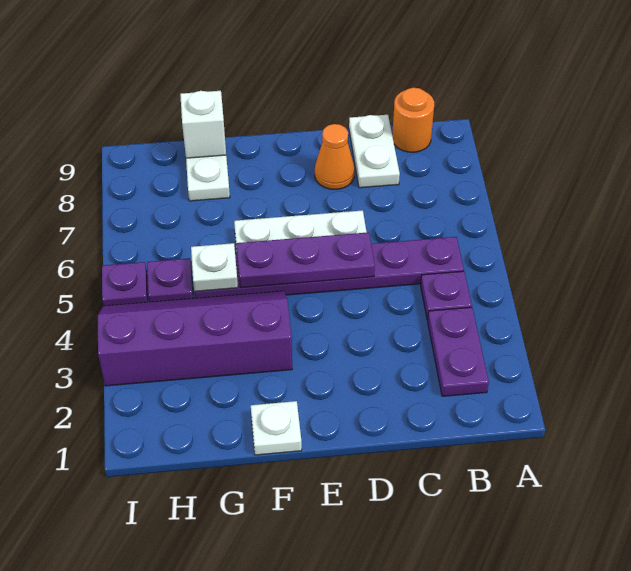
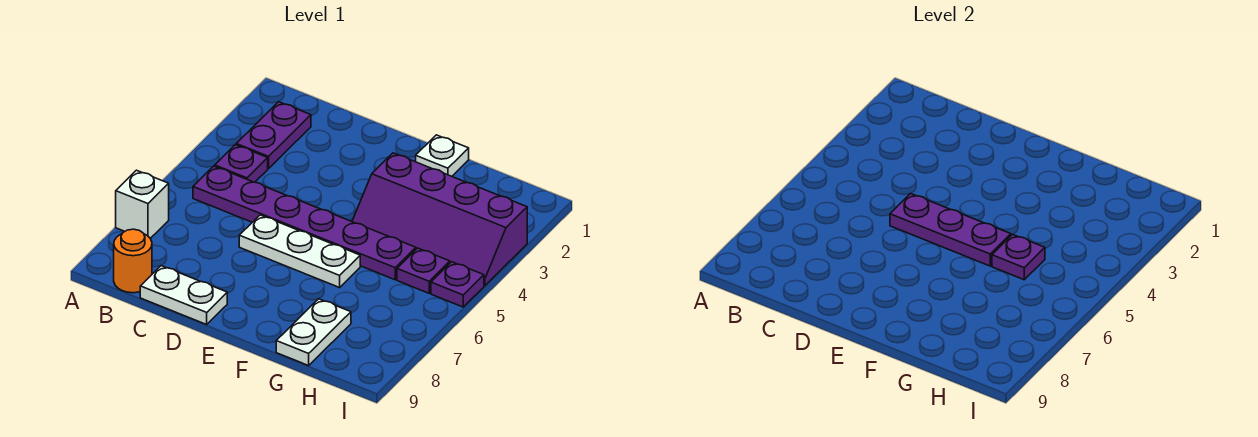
white plate C8:C9 level 1 -> white plate C9:D9 level 1
orange cone D8 level 1 -> none
white plate G5 level 2 -> purple plate G5 level 2
white brick G9 level 2 -> white brick A7 level 1

